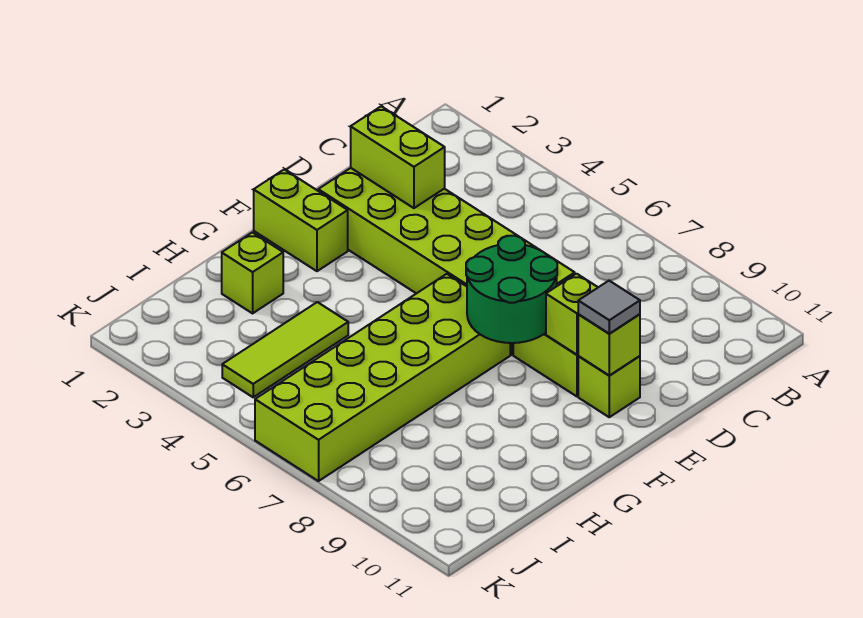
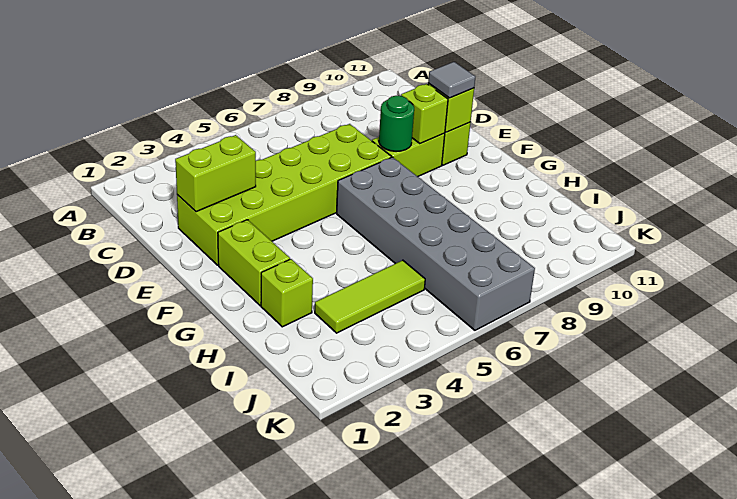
green round brick E7:F8 level 2 -> green round brick E8 level 2
lime brick F1:F2 level 1 -> lime brick F2:G2 level 1
lime brick F6:K7 level 1 -> grey brick F6:K7 level 1
lime tile H4:J4 level 1 -> lime tile I3:I5 level 1

